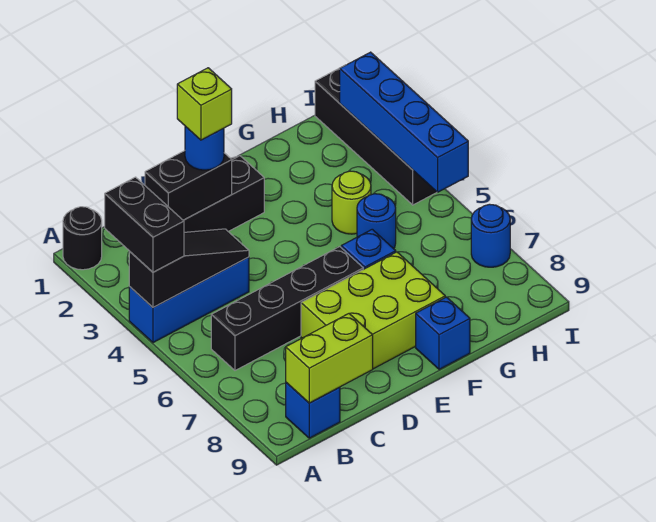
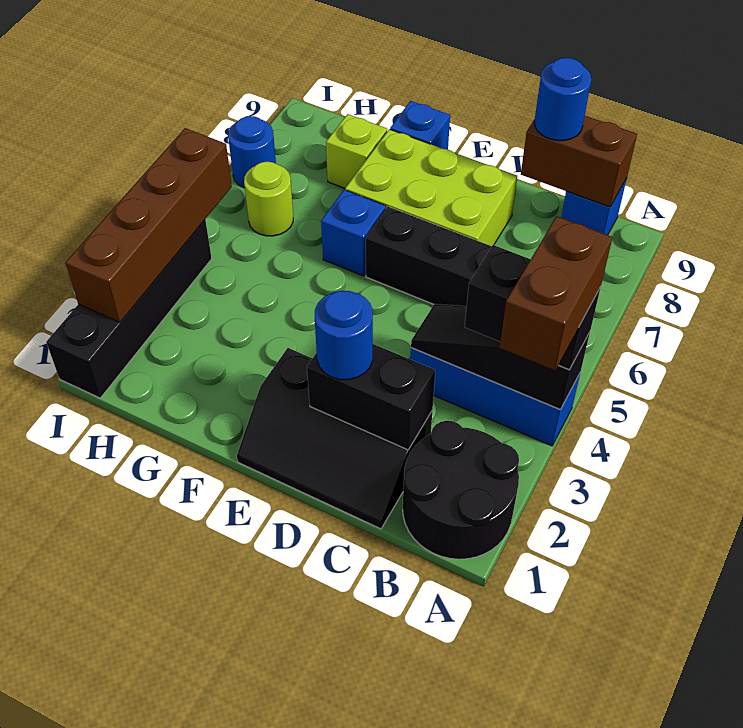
black round brick A1 level 1 -> black round brick A1:B2 level 1
black brick A3:A4 level 3 -> black brick A4:B4 level 3
none -> brown brick A3:A4 level 4
lime brick B9:C9 level 2 -> brown brick B9:C9 level 2
lime brick D2 level 4 -> lime brick G8 level 1
lime round brick G4 level 1 -> lime round brick H6 level 1
blue round brick G5 level 1 -> blue round brick C9 level 3
blue brick I2:I5 level 2 -> brown brick I2:I5 level 2

